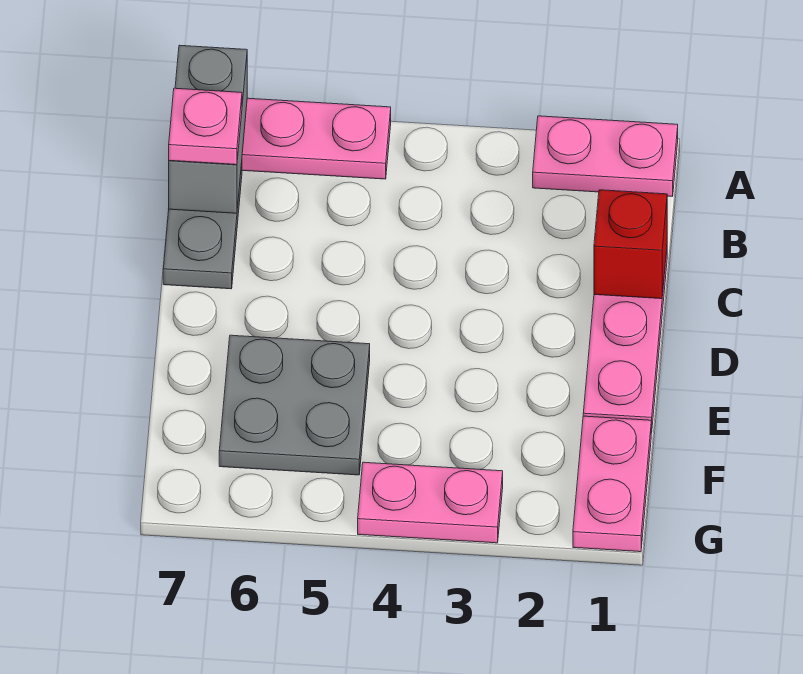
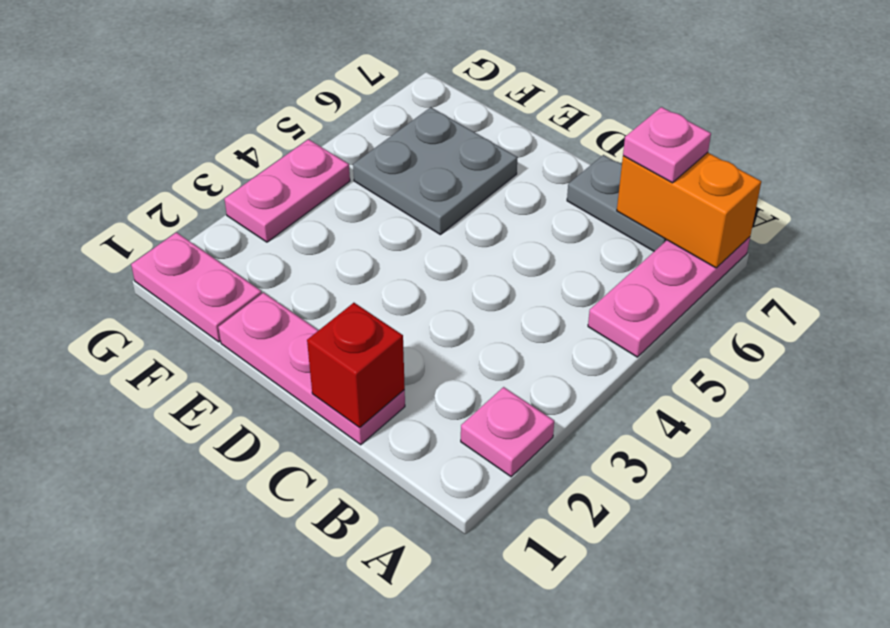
pink plate A1:A2 level 1 -> pink plate A2 level 1
grey brick A7:B7 level 2 -> orange brick A7:B7 level 2

